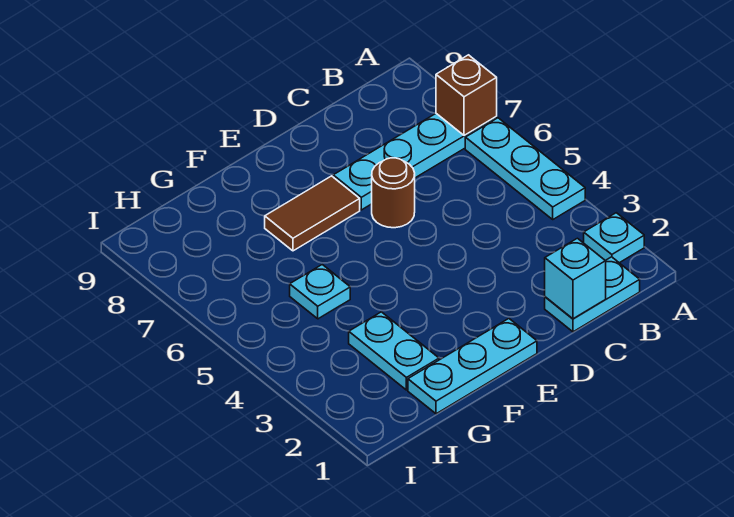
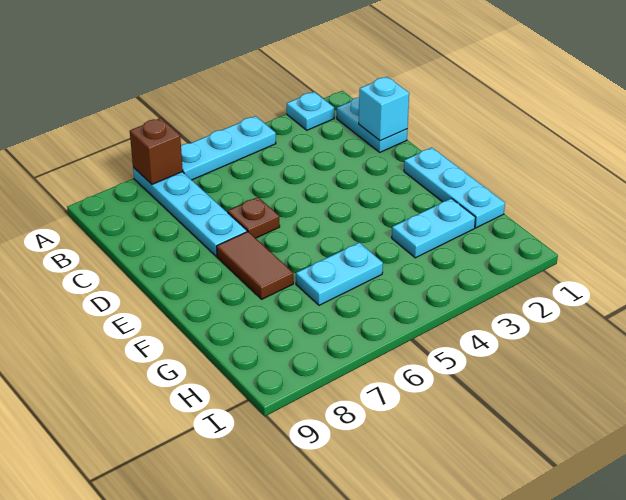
brown round brick D6 level 1 -> brown plate D6 level 1
cyan plate G5 level 1 -> cyan plate G5:G6 level 1

